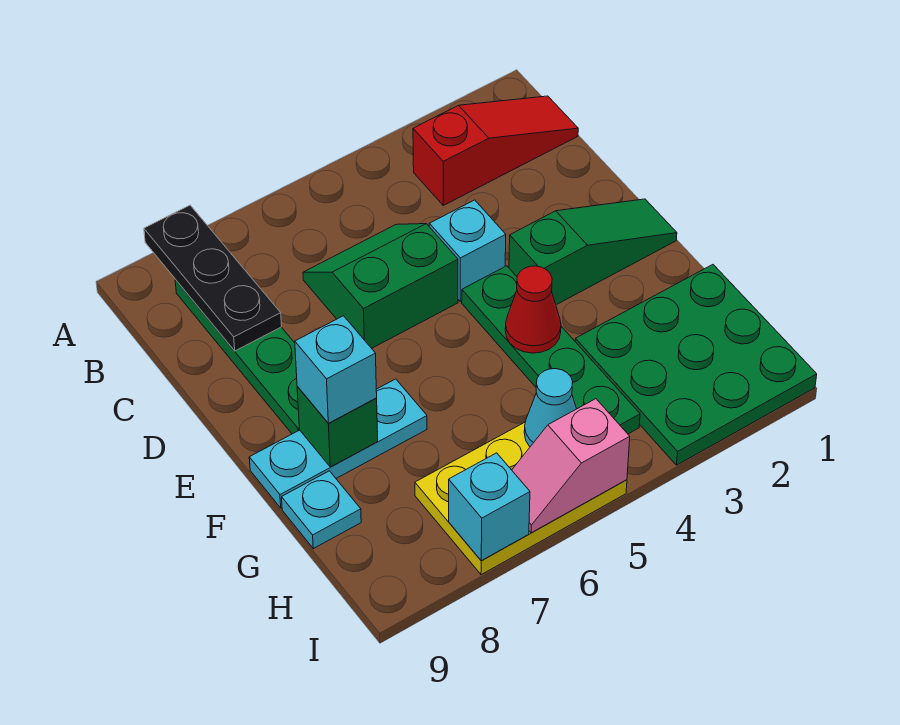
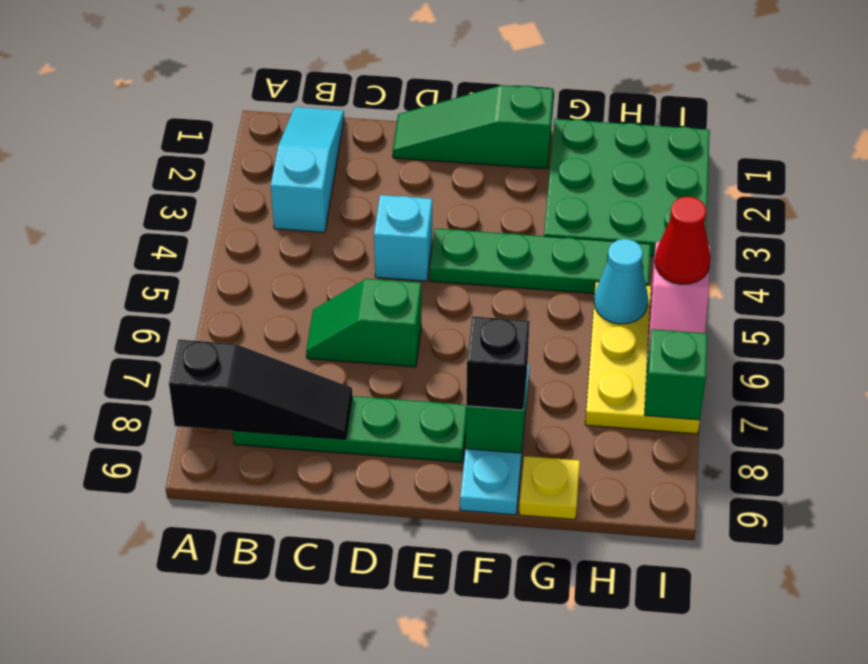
black plate A8:C8 level 2 -> black slope A8:C8 level 2 top A
red slope B1:B3 level 1 top 3 -> cyan slope B1:B3 level 1 top 3
green slope C5:D6 level 1 top D -> green slope C6:D6 level 1 top D
green slope E1:E3 level 1 top 3 -> green slope D1:F1 level 1 top F
red cone F4 level 2 -> red cone I5 level 3
cyan brick F8 level 3 -> black brick F8 level 3
cyan plate G9 level 1 -> yellow plate G9 level 1
cyan brick I7 level 2 -> green brick I7 level 2

